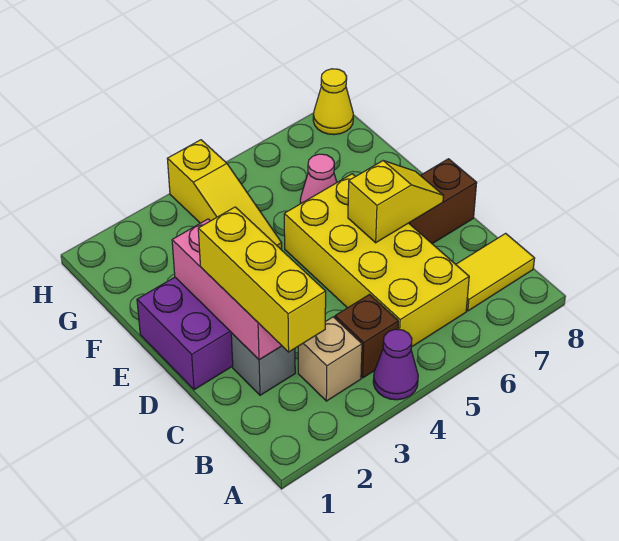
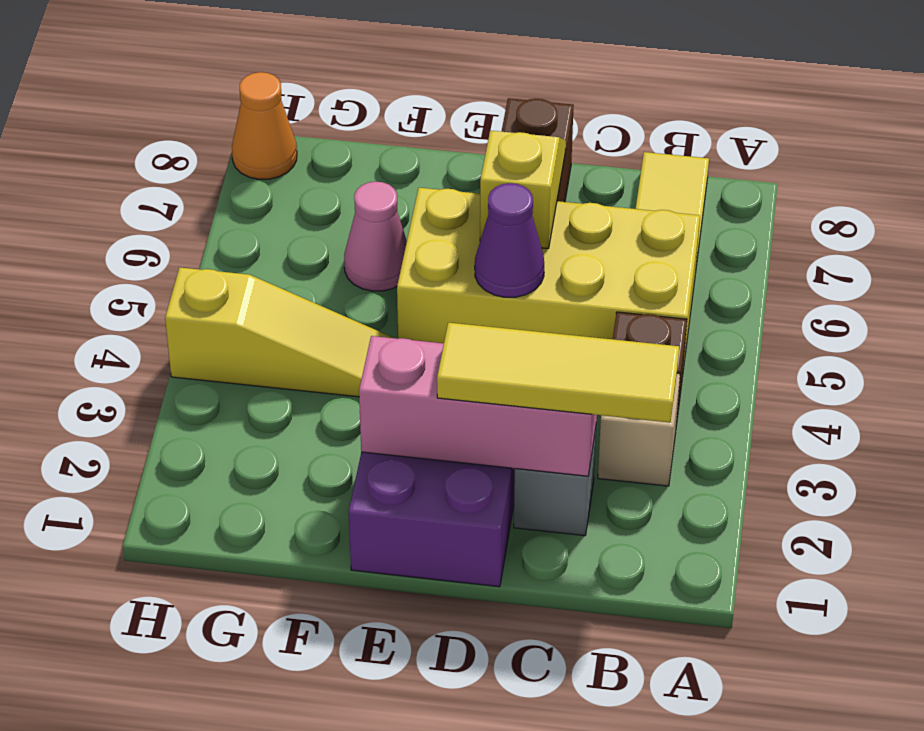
purple cone A4 level 1 -> purple cone D5 level 2
yellow brick B2:D2 level 3 -> yellow tile B2:D2 level 3
yellow cone H8 level 1 -> orange cone H8 level 1

